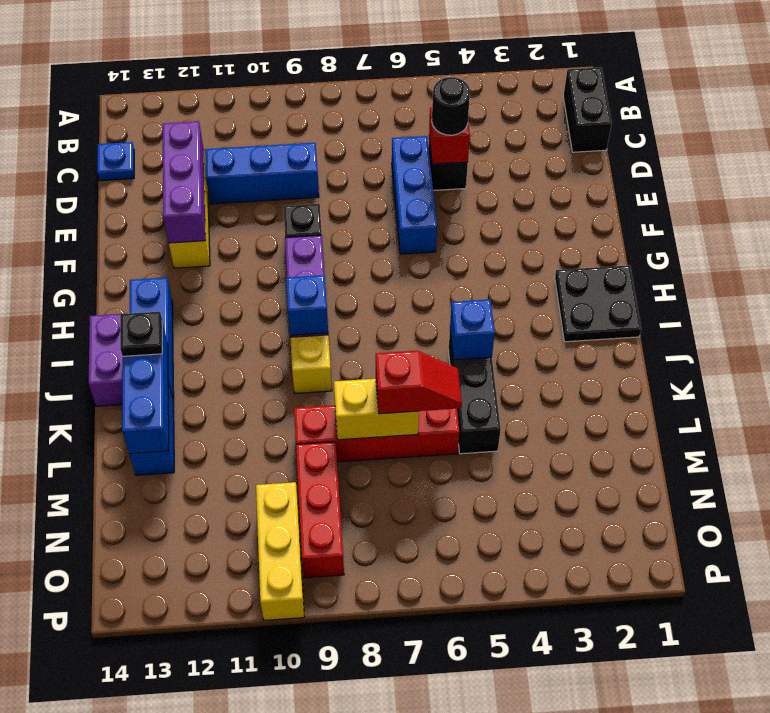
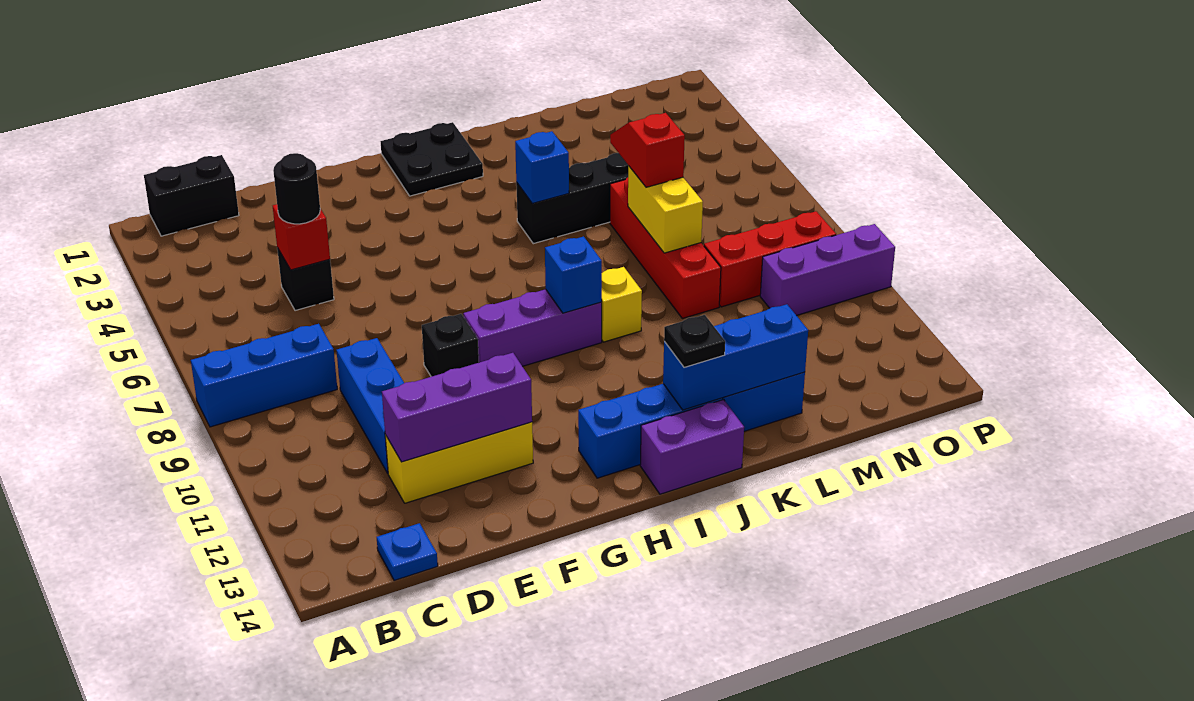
blue brick D6:F6 level 1 -> blue brick A8:C8 level 1
yellow brick N10:P10 level 1 -> purple brick N10:P10 level 1

